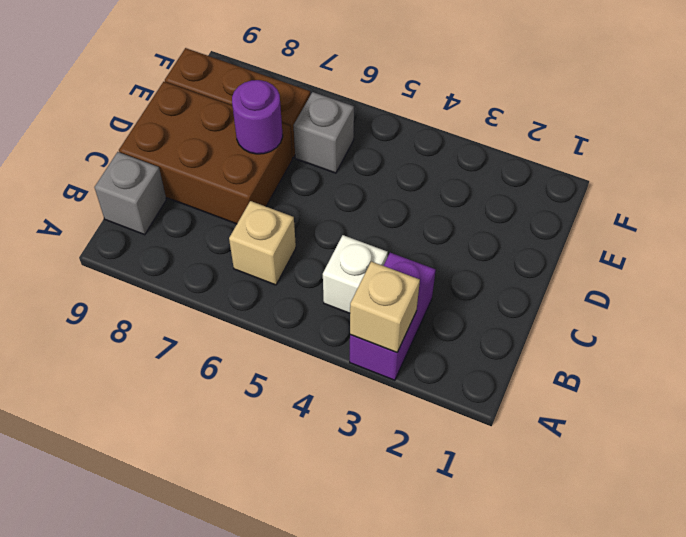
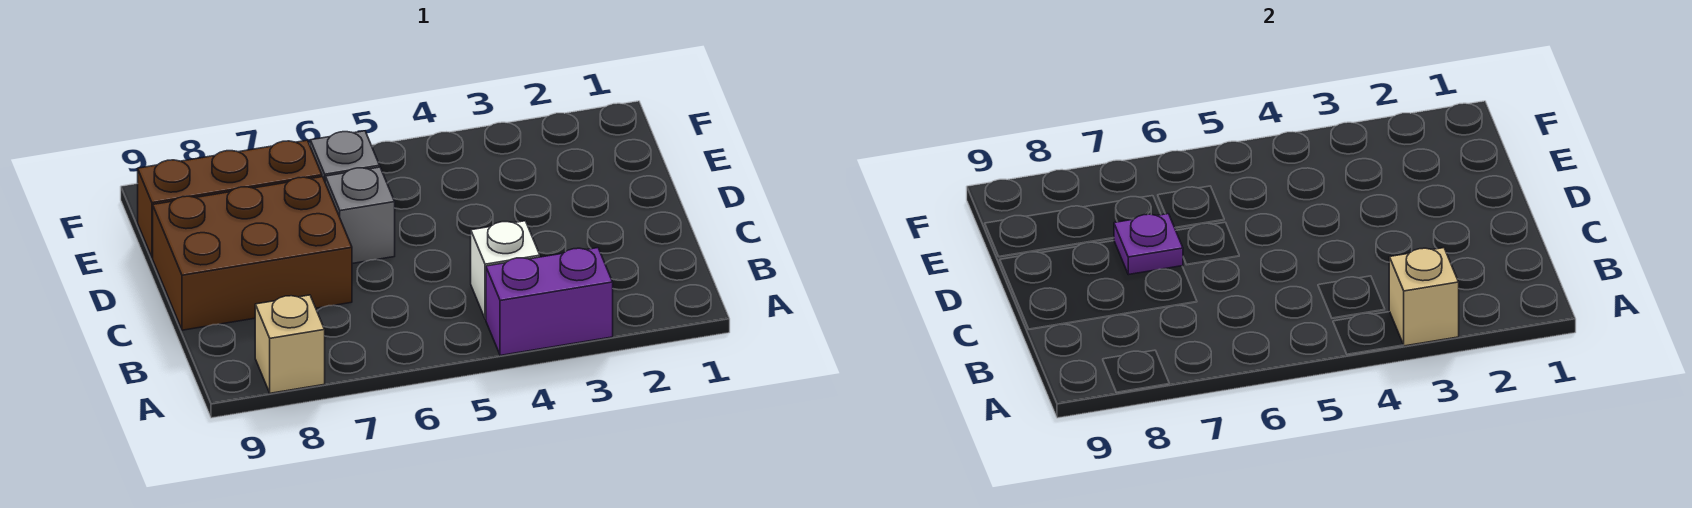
purple brick A3:B3 level 1 -> purple brick A3:A4 level 1
tan brick B6 level 1 -> tan brick A8 level 1
grey brick B9 level 1 -> grey brick D6 level 1
purple round brick D7 level 2 -> purple plate D7 level 2

